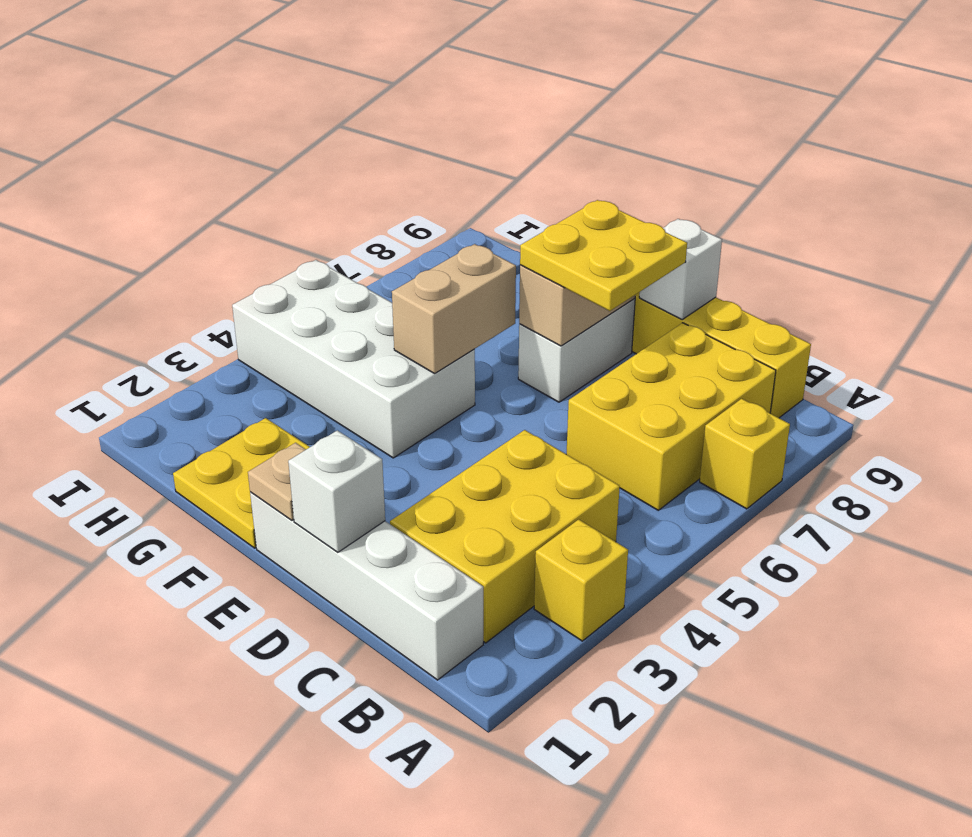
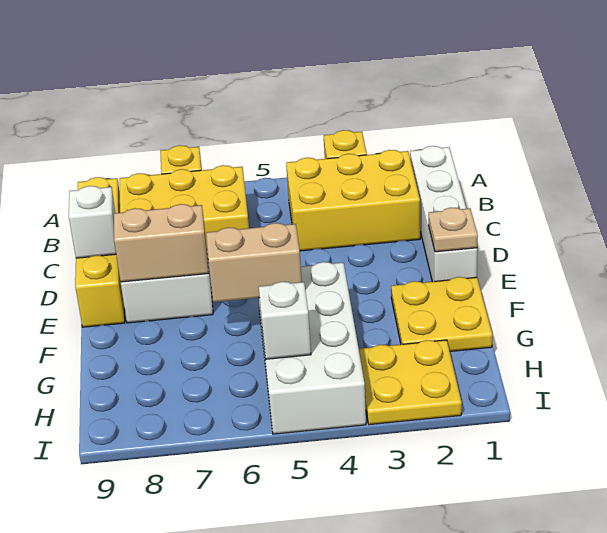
white brick D1 level 2 -> white brick H5 level 2
yellow plate D7:E8 level 3 -> yellow plate H2:I3 level 1

